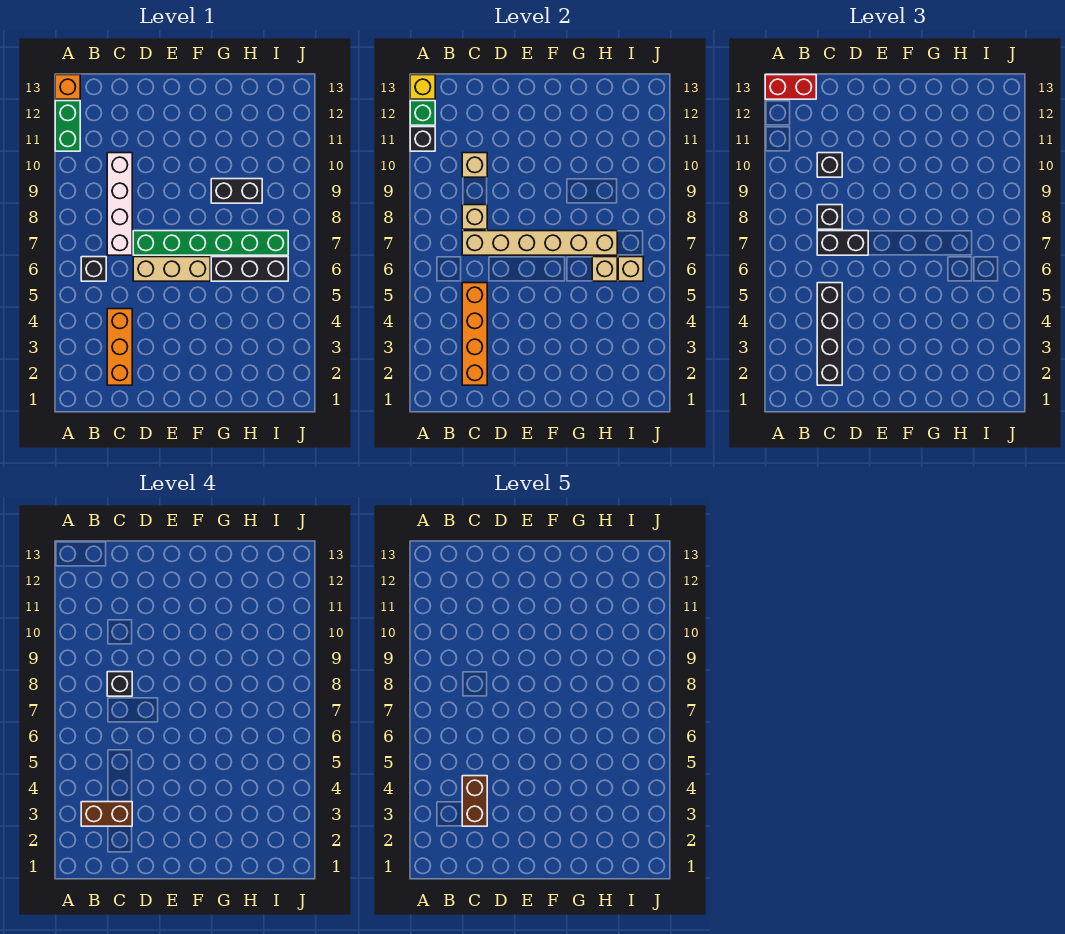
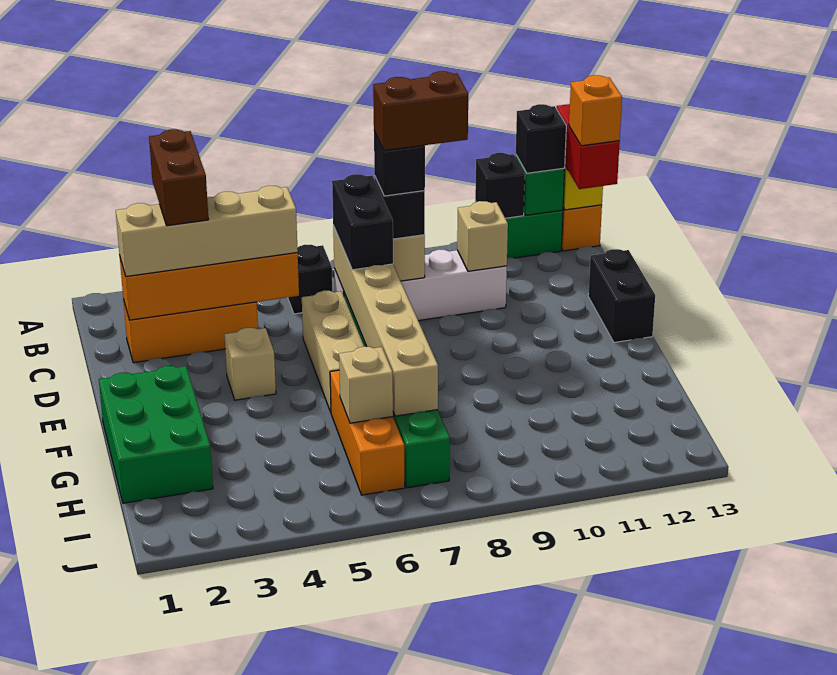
none -> orange brick B13 level 4
black brick C2:C5 level 3 -> tan brick C2:C5 level 3
brown brick C3:C4 level 5 -> brown brick C8:C9 level 5
black brick C10 level 3 -> black brick A12 level 3
none -> green brick F1:H2 level 1
black brick G6:I6 level 1 -> orange brick G6:I6 level 1
black brick G9:H9 level 1 -> black brick D13:E13 level 1
tan brick I6 level 2 -> tan brick E4 level 1

